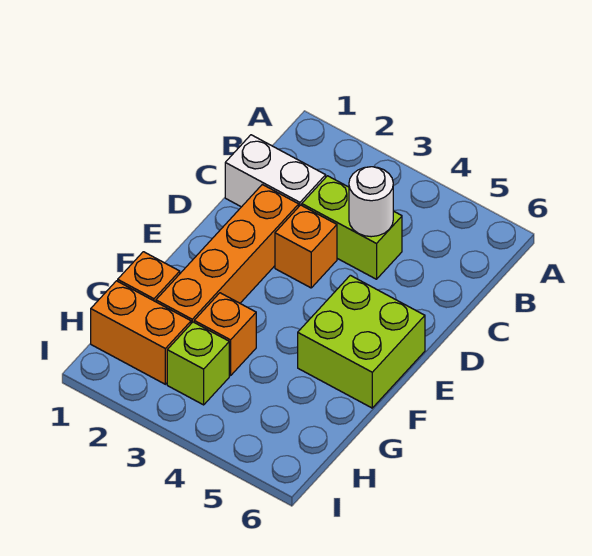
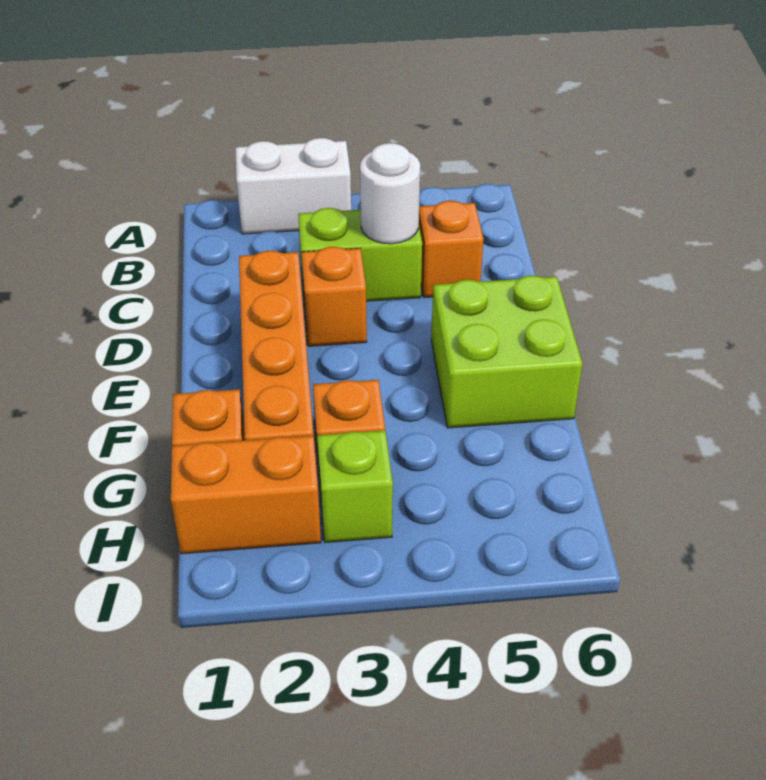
white brick C1:C2 level 1 -> white brick A2:A3 level 1
none -> orange brick C5 level 1

